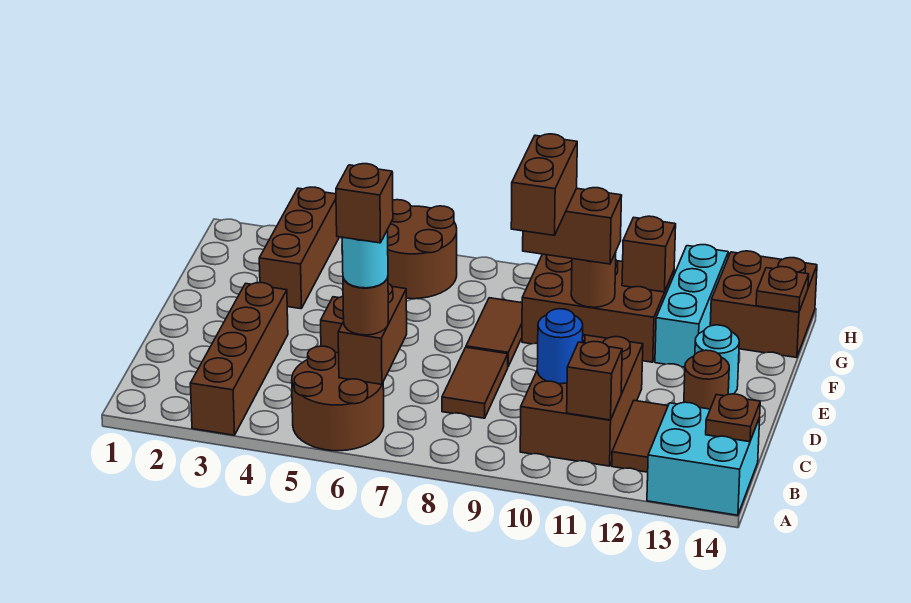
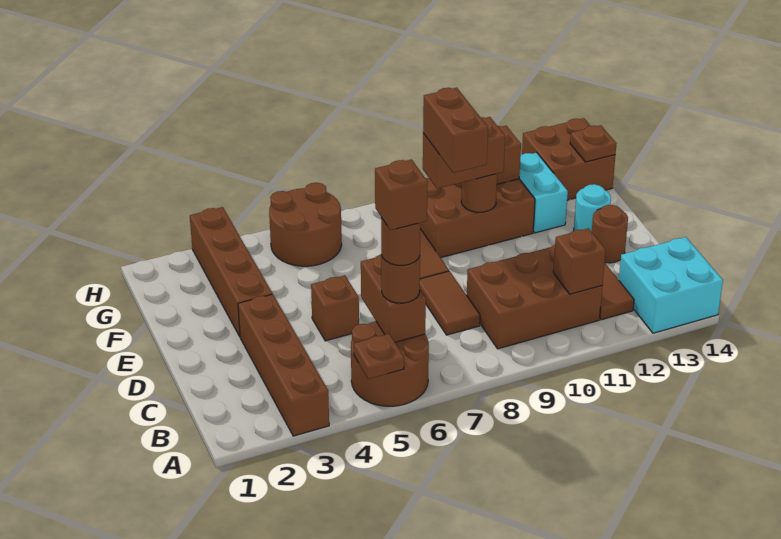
cyan round brick B6 level 4 -> brown round brick B6 level 4
brown brick B10:D11 level 1 -> brown brick B9:C11 level 1
brown plate B14 level 2 -> brown plate A5 level 2
blue round brick C10 level 2 -> none
brown brick F3:H3 level 1 -> brown brick E3:H3 level 1
cyan brick F12:H12 level 1 -> cyan brick F12:G12 level 1

